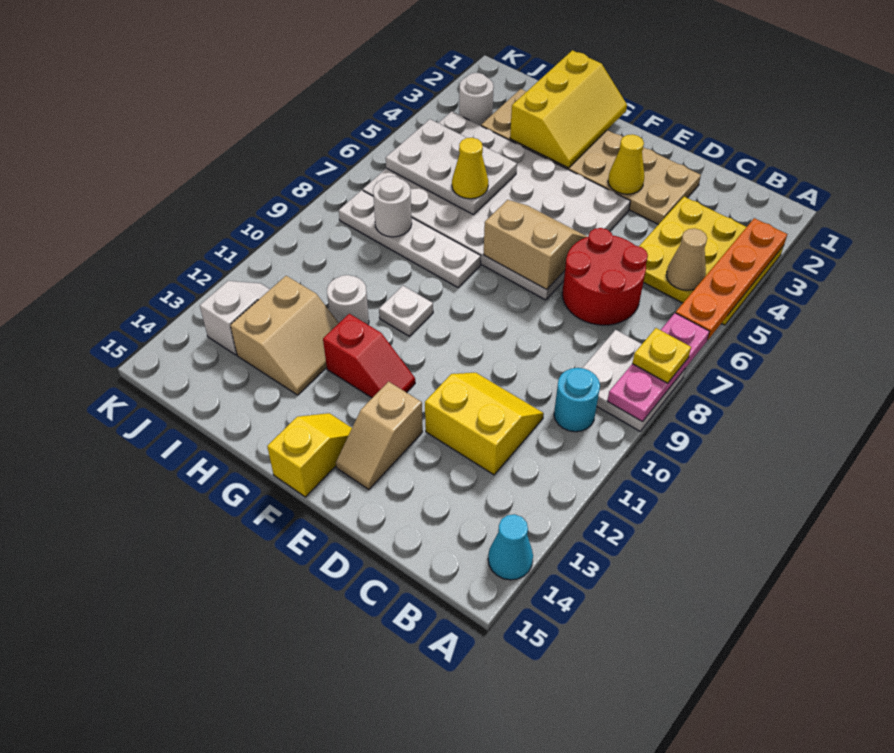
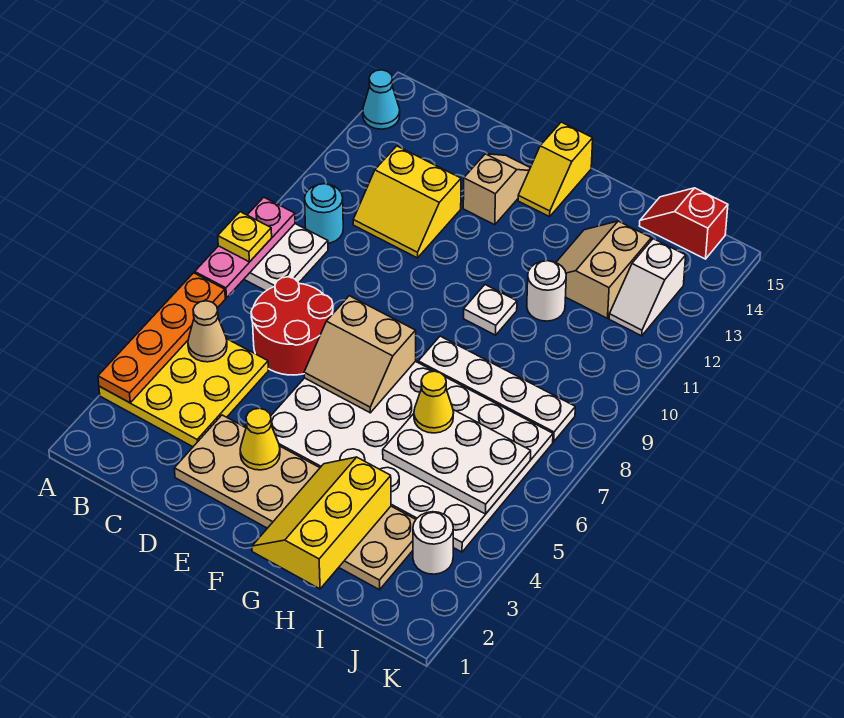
red slope F12:G12 level 1 top G -> red slope I15:J15 level 1 top J
white round brick I8 level 2 -> none

